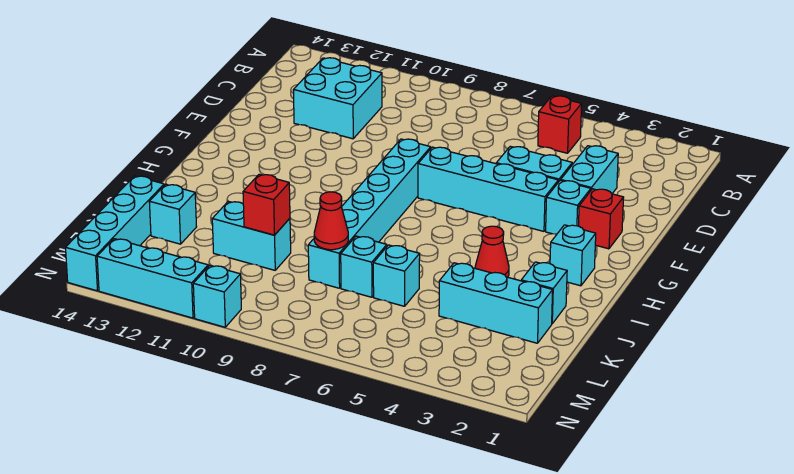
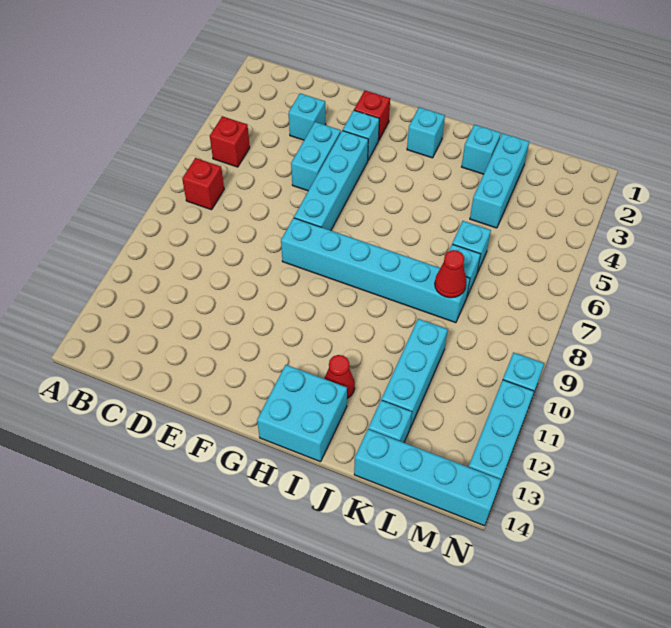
cyan brick C11:D12 level 1 -> cyan brick H13:I14 level 1
cyan brick D3:E3 level 1 -> cyan brick D3 level 1
red cone I4 level 1 -> red cone I12 level 1
cyan brick K10:K11 level 1 -> cyan brick K10:K12 level 1
red brick K10 level 2 -> red brick B7 level 1

